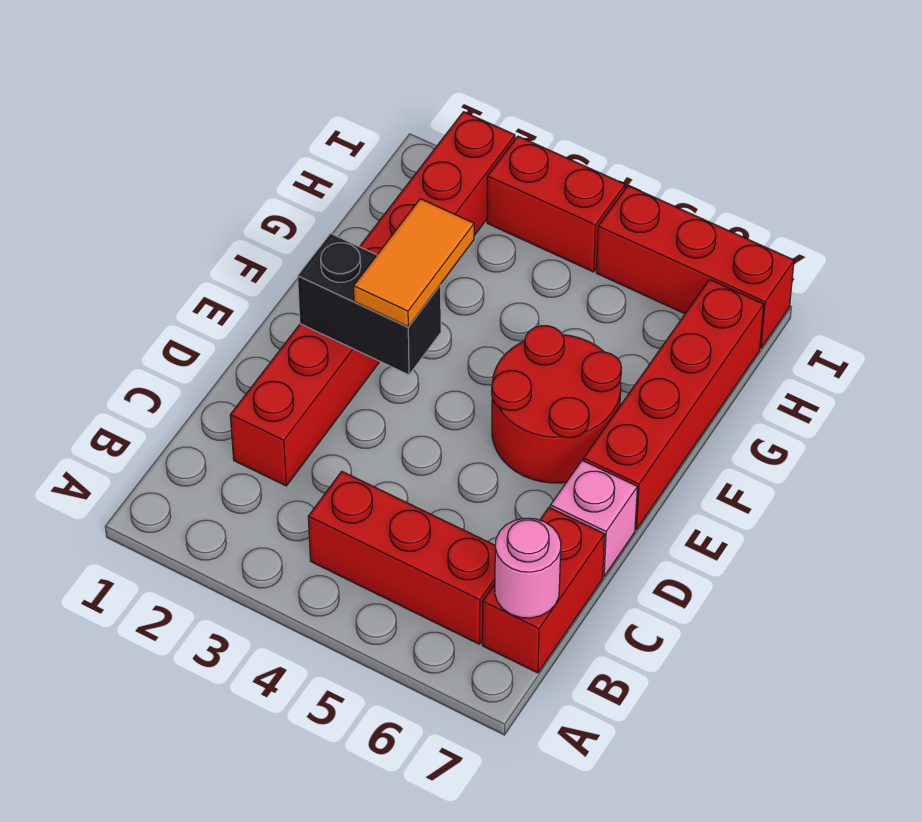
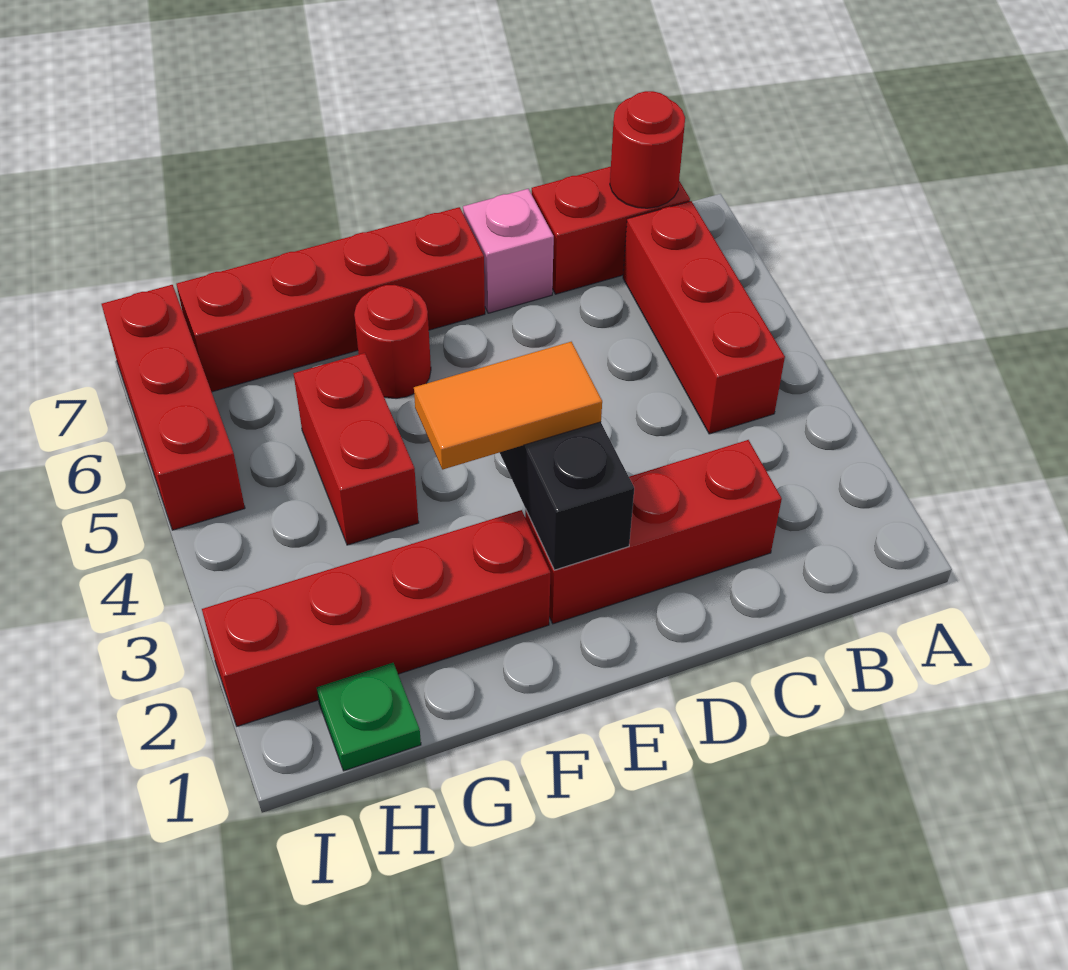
pink round brick B7 level 2 -> red round brick B7 level 2
red round brick E5:F6 level 1 -> red round brick F6 level 1
none -> green plate H1 level 1
red brick I3:I4 level 1 -> red brick G4:G5 level 1

